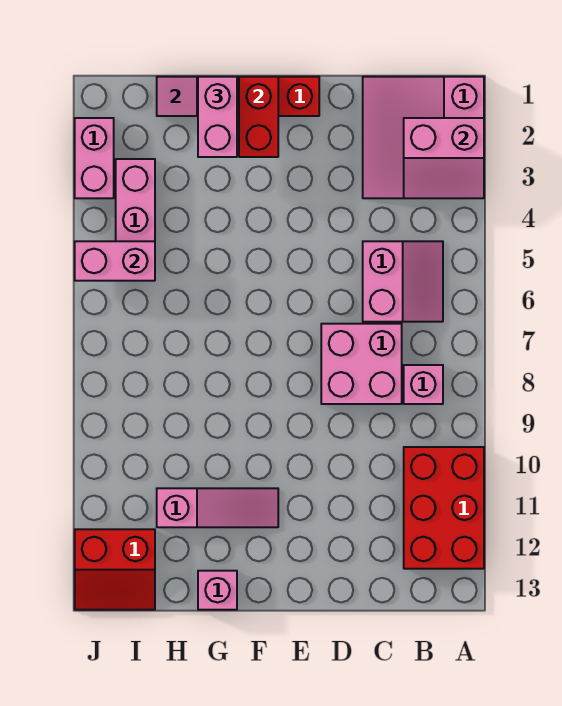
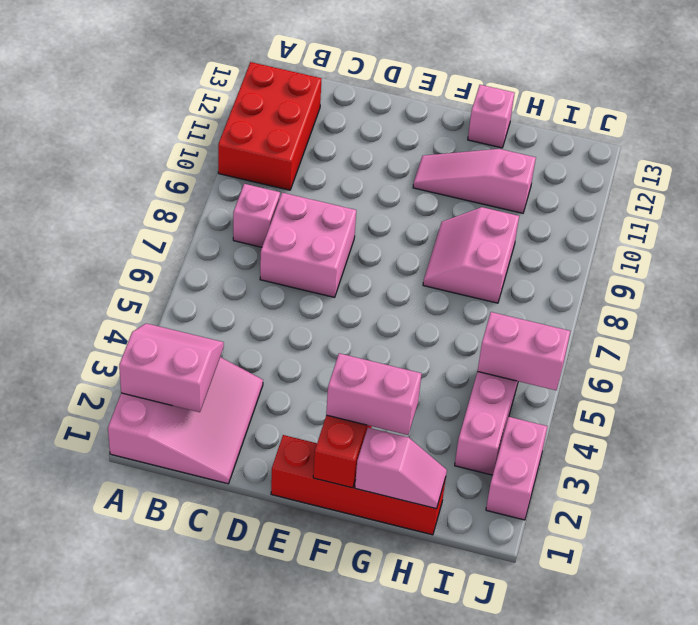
pink slope B5:C6 level 1 top C -> pink slope G8:H9 level 1 top H
pink brick G1:G2 level 3 -> pink brick F2:G2 level 3
red slope I12:J13 level 1 top 12 -> none

